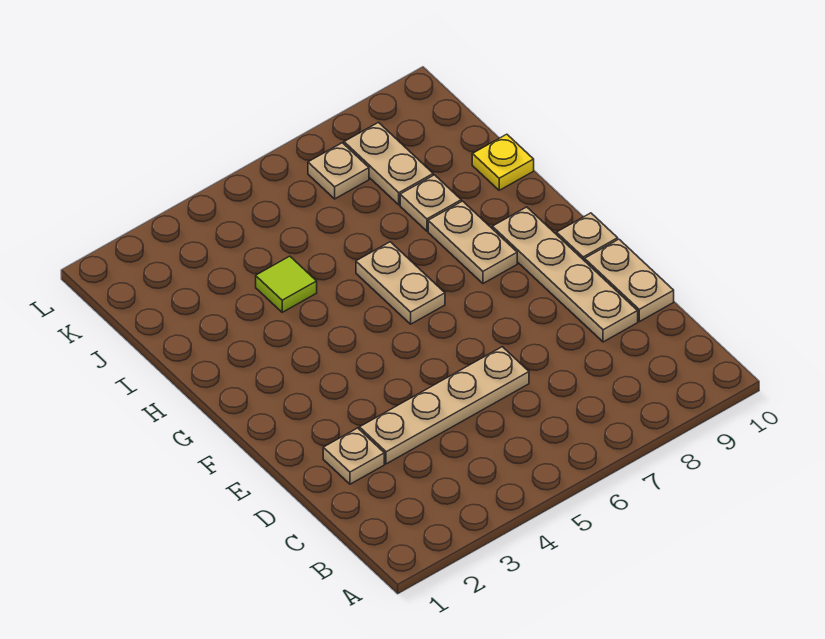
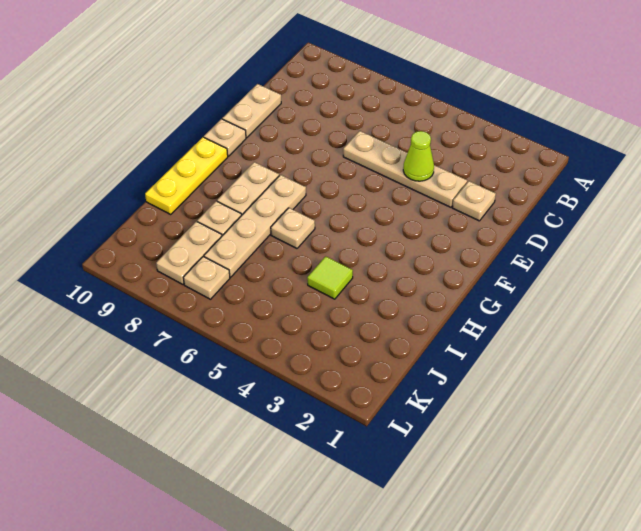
none -> lime cone D4 level 2
tan plate D9:G9 level 1 -> tan plate G7:J7 level 1
tan plate G6:H6 level 1 -> tan plate H6 level 1
yellow plate I10 level 1 -> yellow plate G10:I10 level 1

